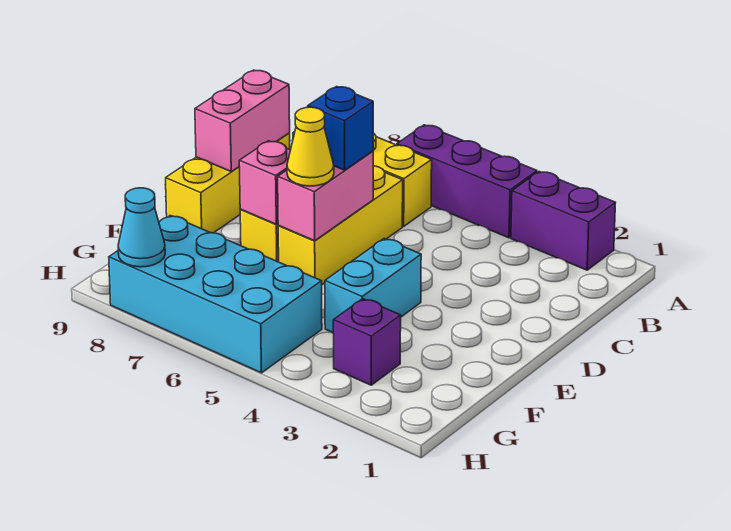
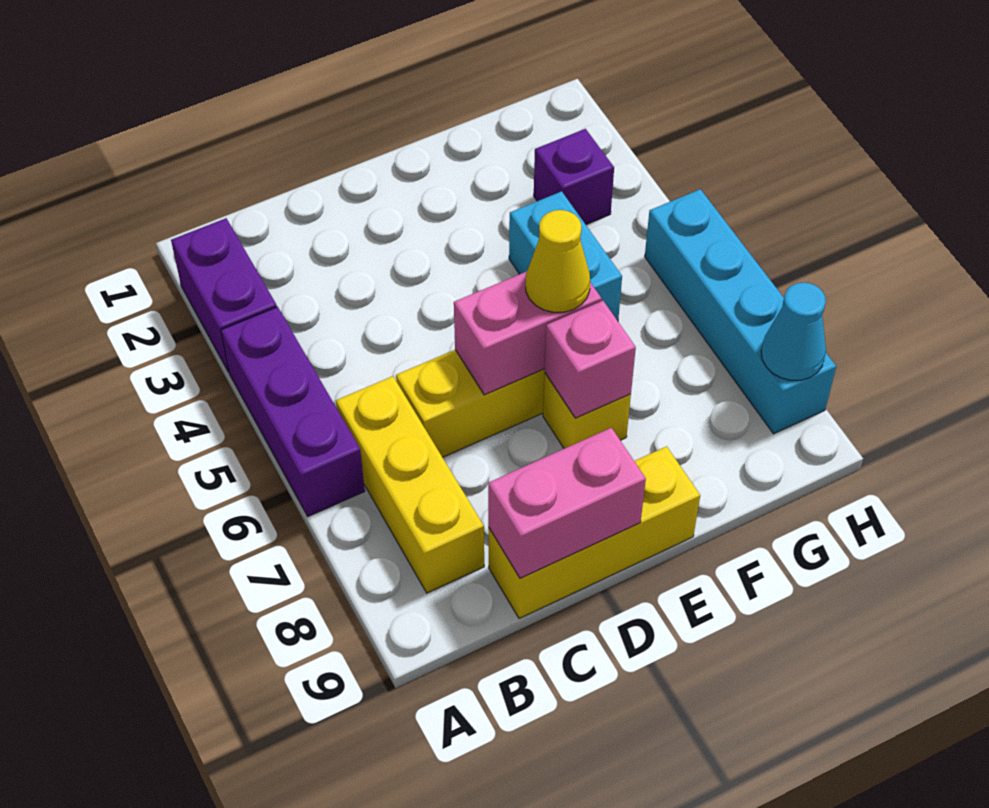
blue brick D6 level 3 -> none
cyan brick E4:F4 level 1 -> cyan brick F4:F5 level 1
cyan brick G5:H8 level 1 -> cyan brick H5:H8 level 1

